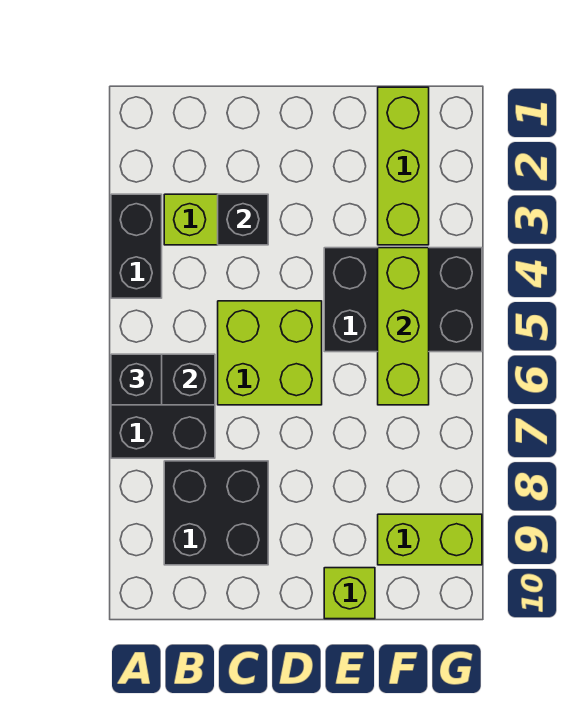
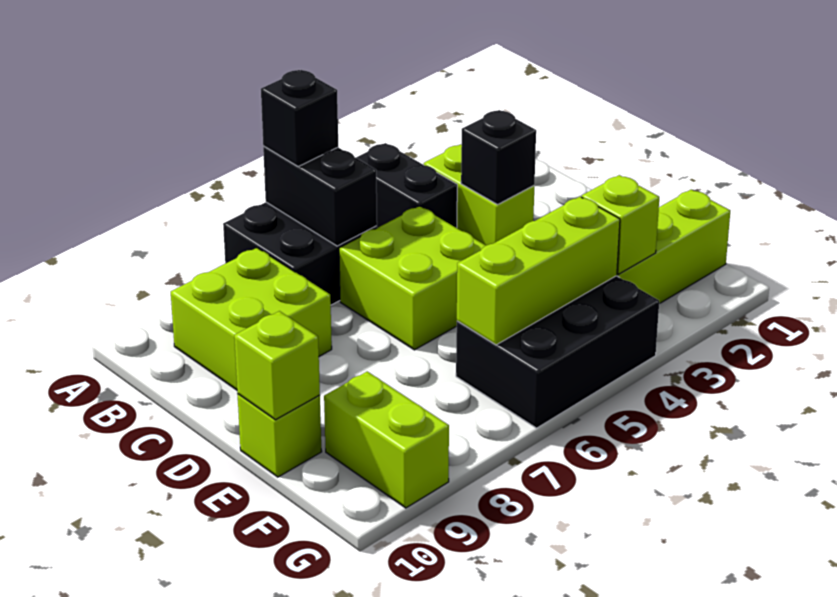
black brick A3:A4 level 1 -> black brick A4:B4 level 1
black brick B8:C9 level 1 -> lime brick B8:C9 level 1
black brick E4:G5 level 1 -> black brick F4:G6 level 1
none -> lime brick E10 level 2
none -> lime brick F3 level 2

